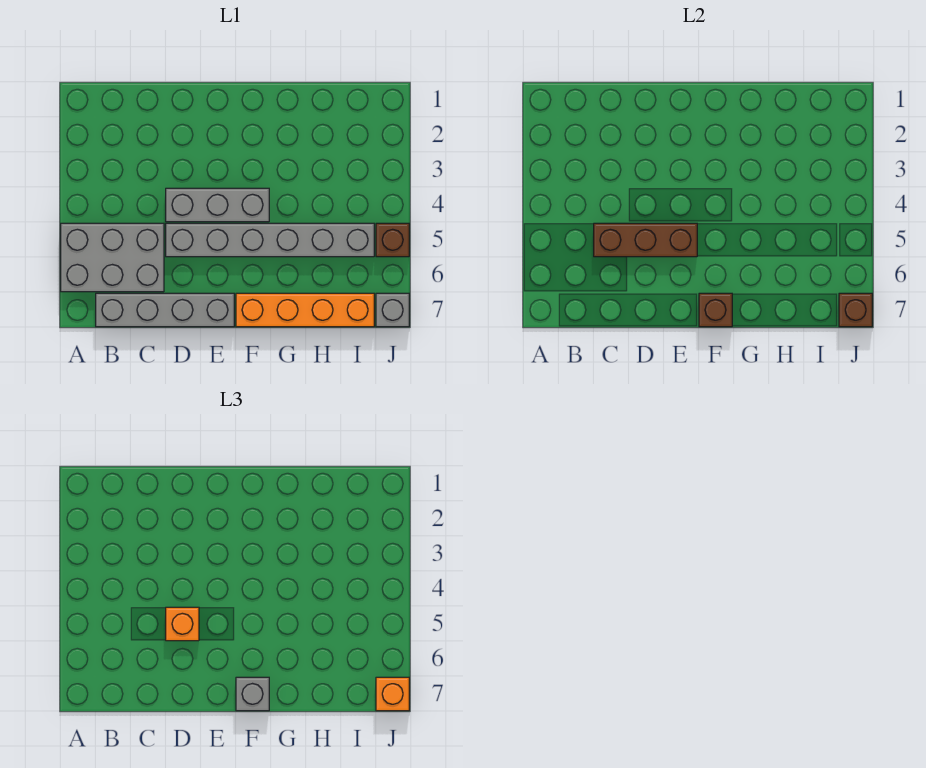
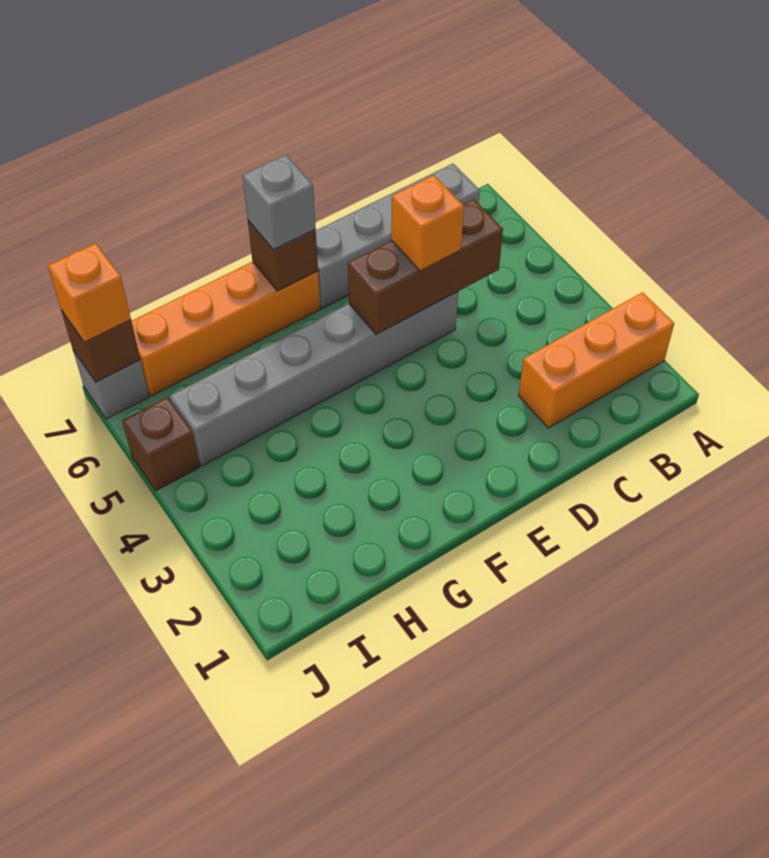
none -> orange brick A2:C2 level 1
grey brick A5:C6 level 1 -> none
grey brick D4:F4 level 1 -> none

